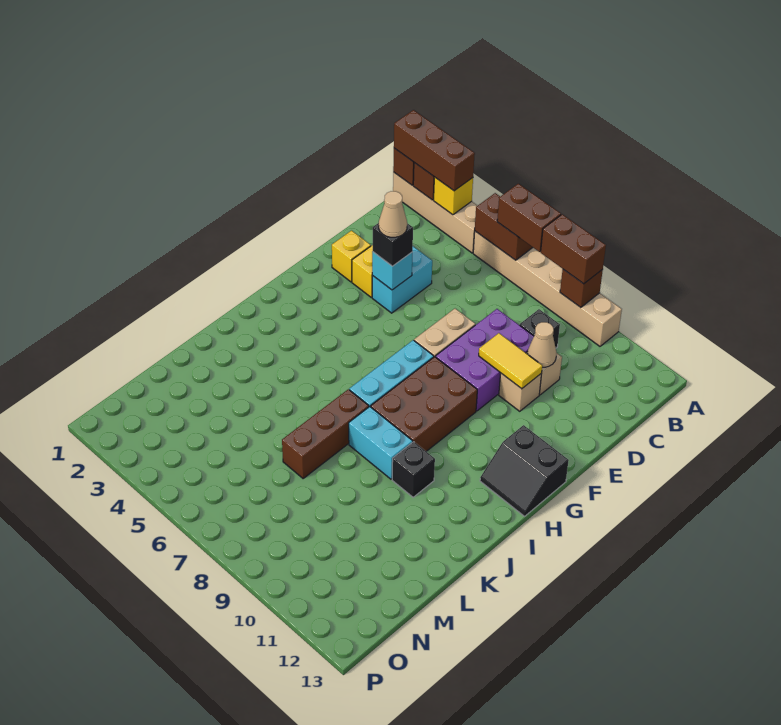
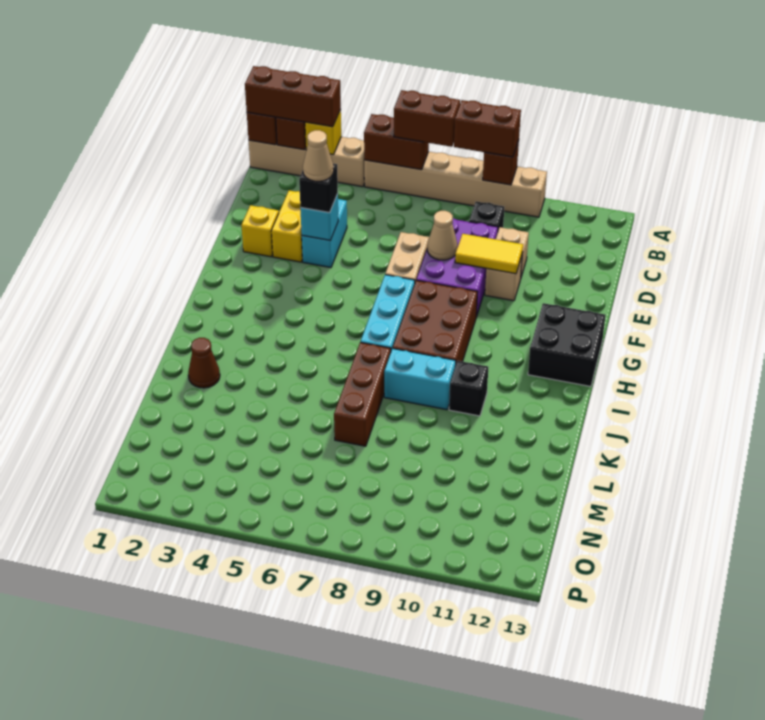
tan cone D10 level 2 -> tan cone E8 level 2
black slope G12:H13 level 1 top G -> black brick G12:H13 level 1
none -> brown cone K2 level 1

